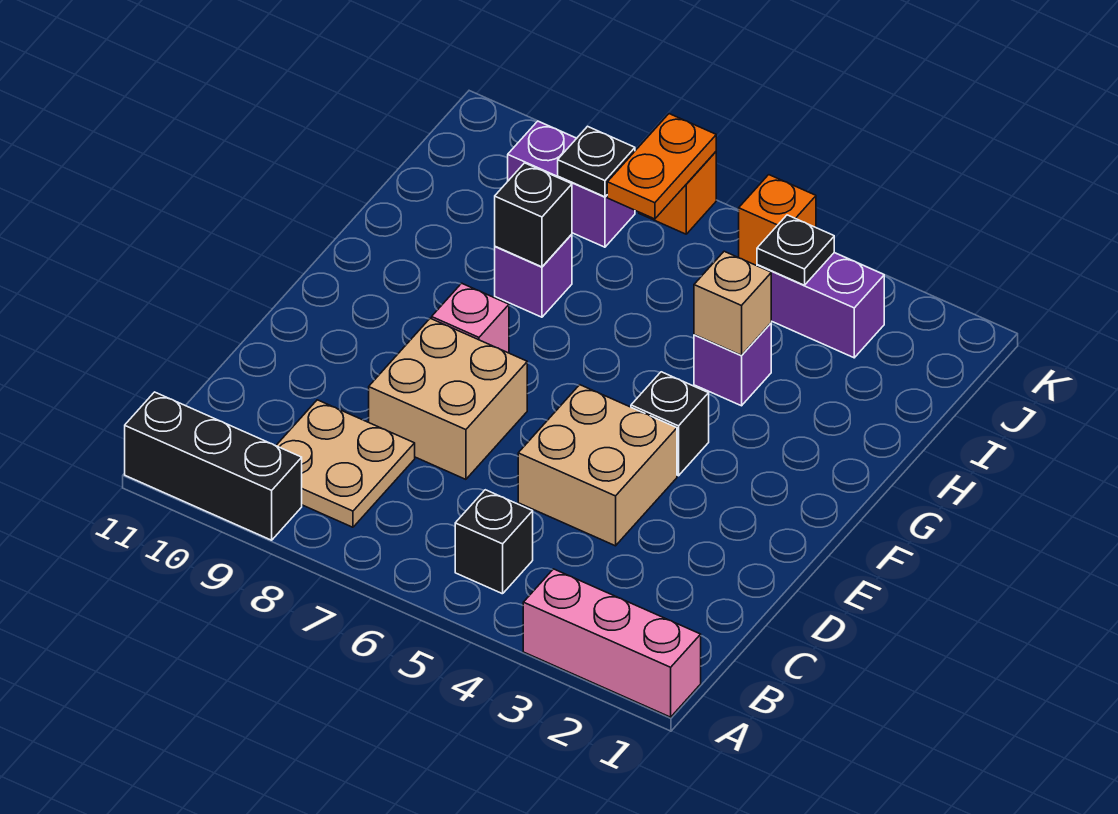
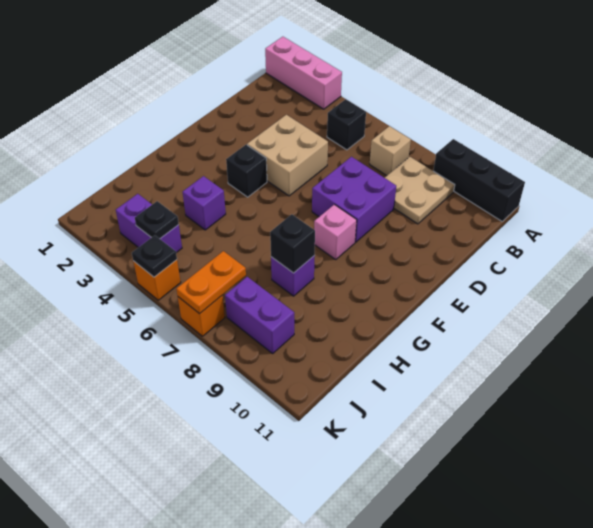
tan brick D7:E8 level 1 -> purple brick D7:E8 level 1
tan brick H4 level 2 -> tan brick B7 level 1
black plate J8 level 2 -> black plate K5 level 2

